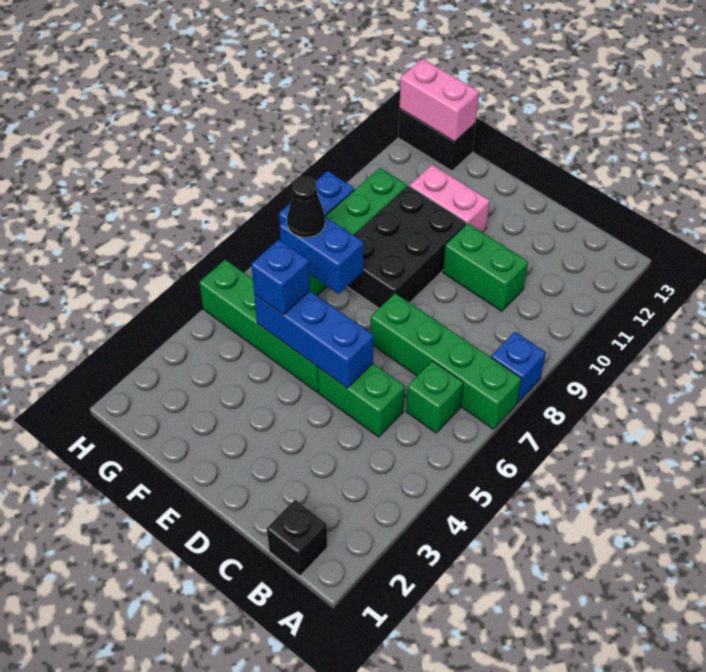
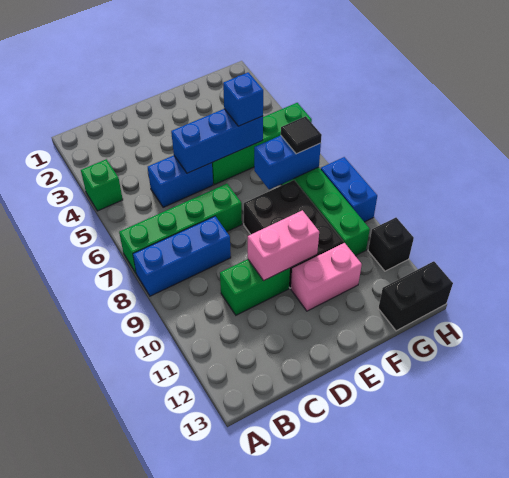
blue brick A8 level 1 -> blue brick A8:C8 level 1
black brick B1 level 1 -> black brick H11 level 1
green brick B6 level 1 -> green brick A4 level 1
green brick C5:D5 level 1 -> blue brick C5:D5 level 1
black cone G7 level 3 -> black tile G7 level 3
pink brick G13:H13 level 2 -> pink brick D10:E10 level 2

